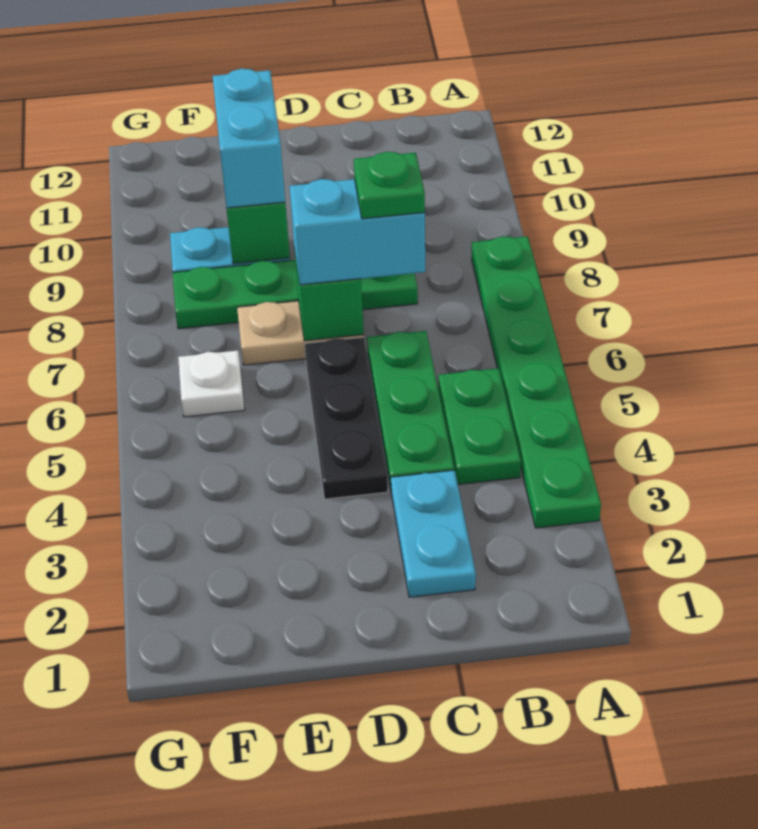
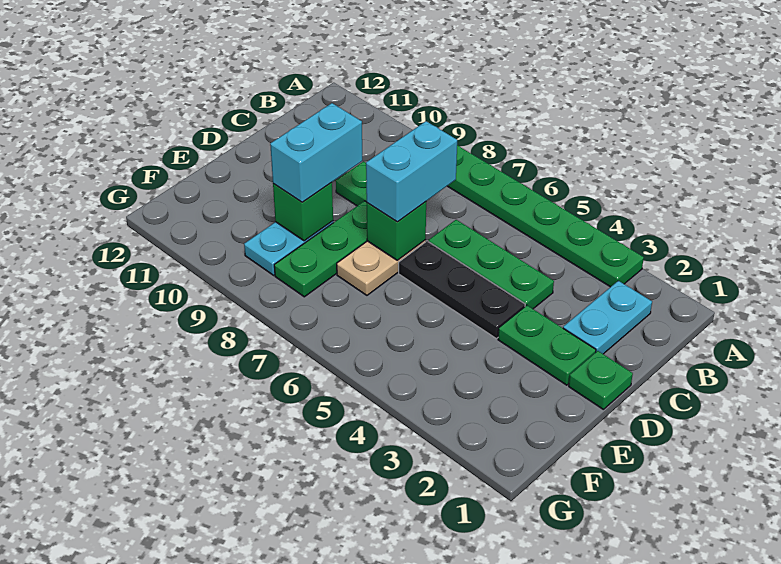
green plate B4:B5 level 1 -> green plate D2:D3 level 1
cyan plate C2:C3 level 1 -> cyan plate B2:C2 level 1
green plate C7 level 4 -> green plate D1 level 1
cyan brick E9:E10 level 3 -> cyan brick D9:E9 level 3
white plate F6 level 1 -> none

